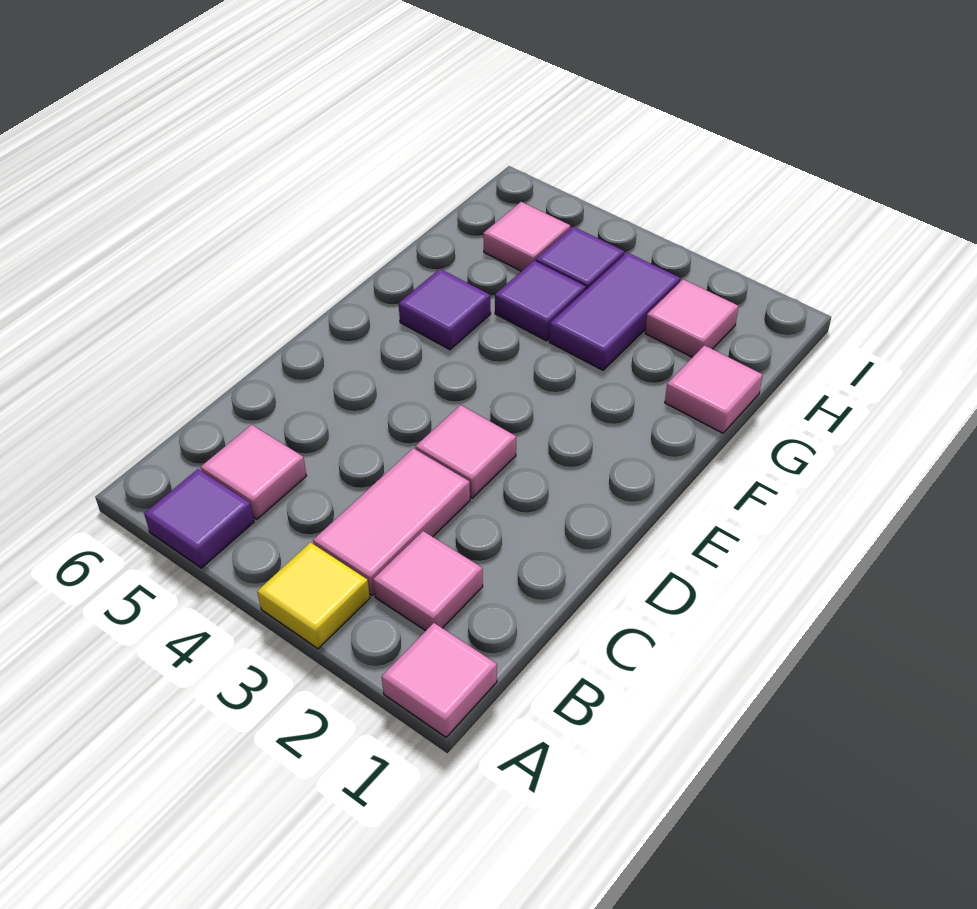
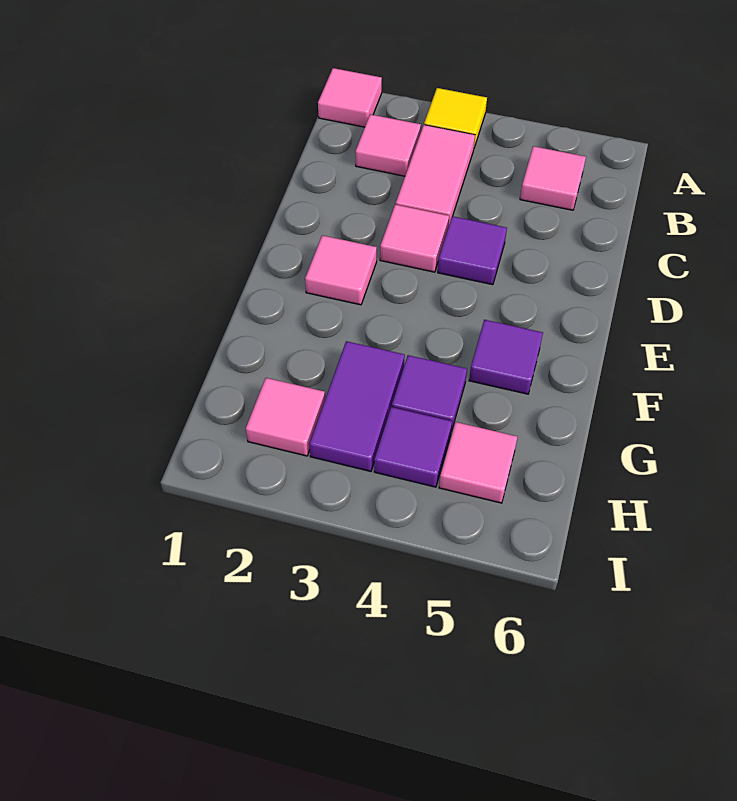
purple tile A5 level 1 -> purple tile D4 level 1
pink tile G1 level 1 -> pink tile E2 level 1

